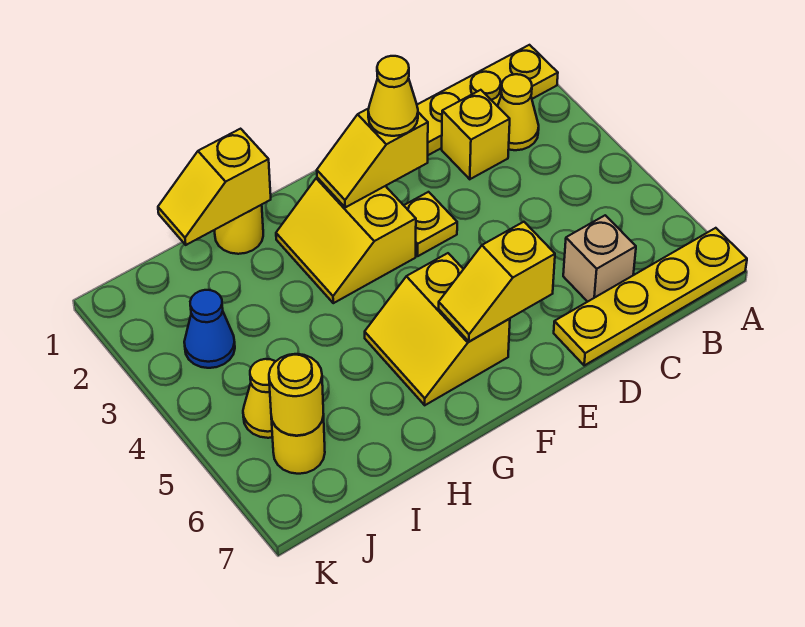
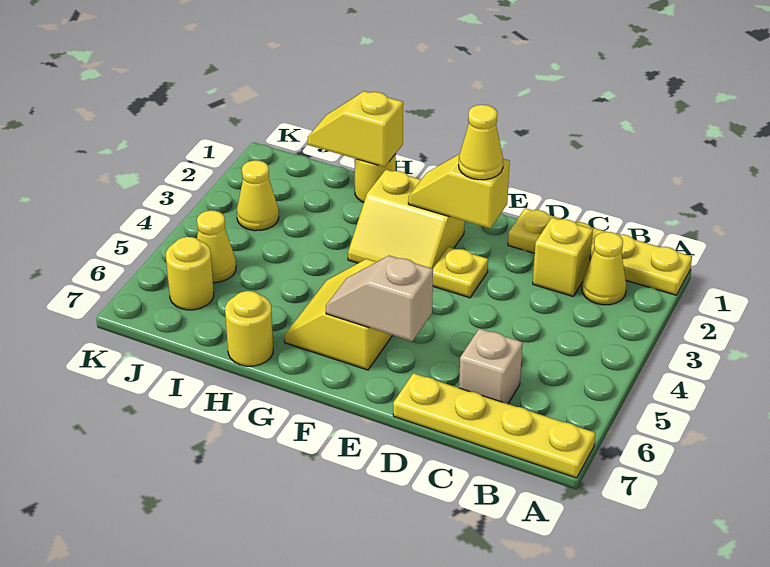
yellow slope E6:F6 level 2 top E -> tan slope E6:F6 level 2 top E
yellow slope F2:G3 level 1 top F -> yellow slope F2:G3 level 1 top 2
blue cone J3 level 1 -> yellow cone J3 level 1
yellow round brick J6 level 2 -> yellow round brick H7 level 1

